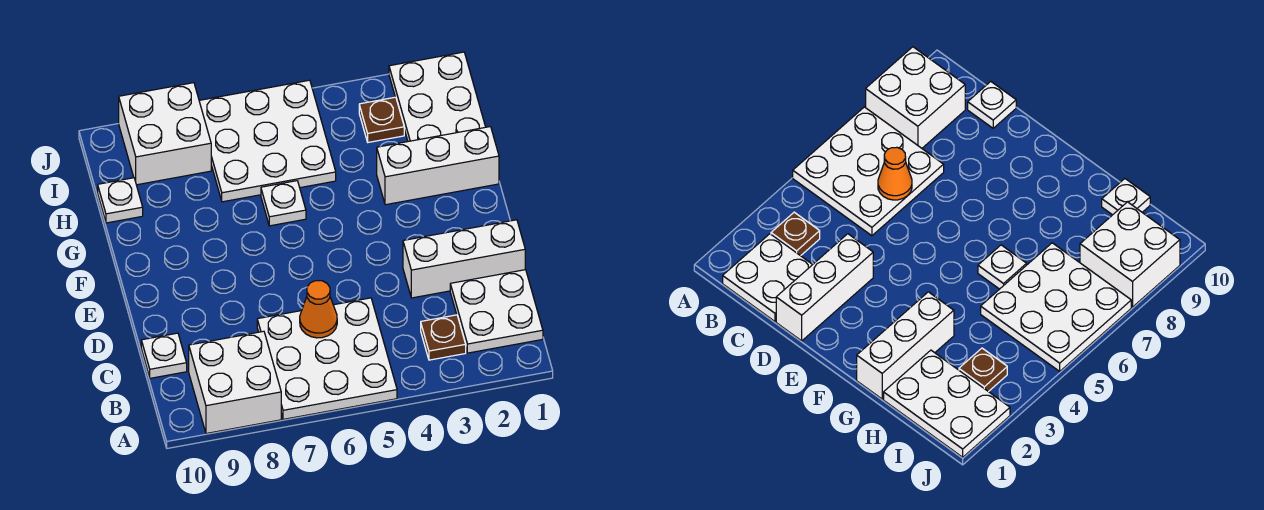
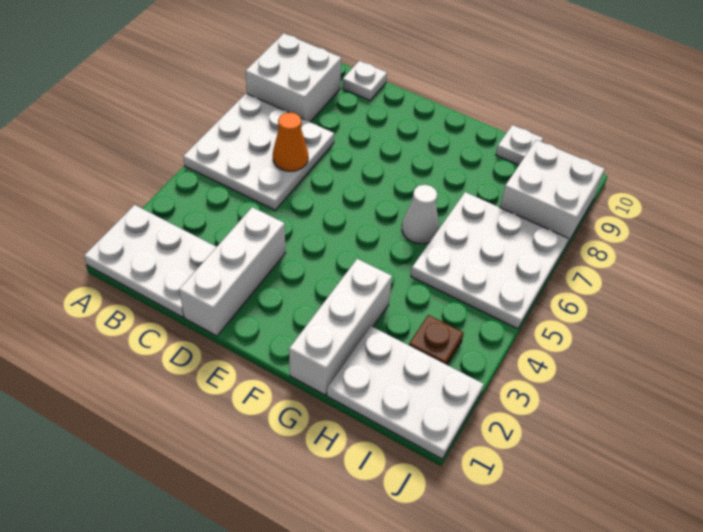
white plate B1:C2 level 1 -> white plate A1:C2 level 1
brown plate B3 level 1 -> none
white plate G6 level 1 -> white cone G6 level 1

